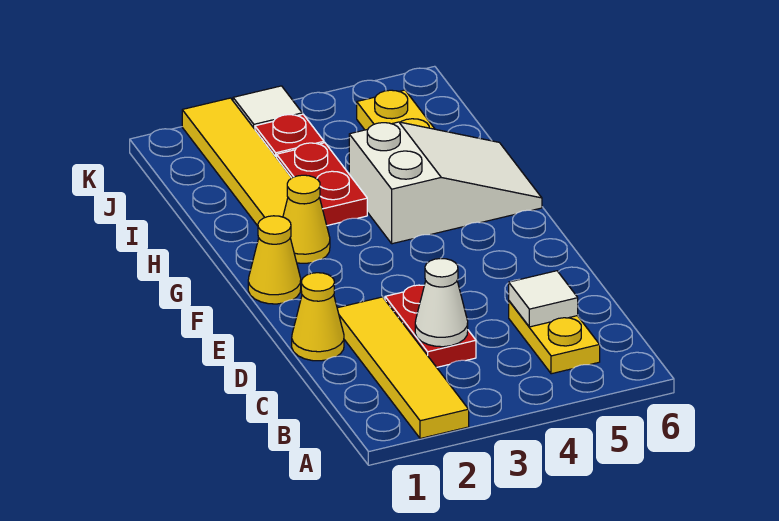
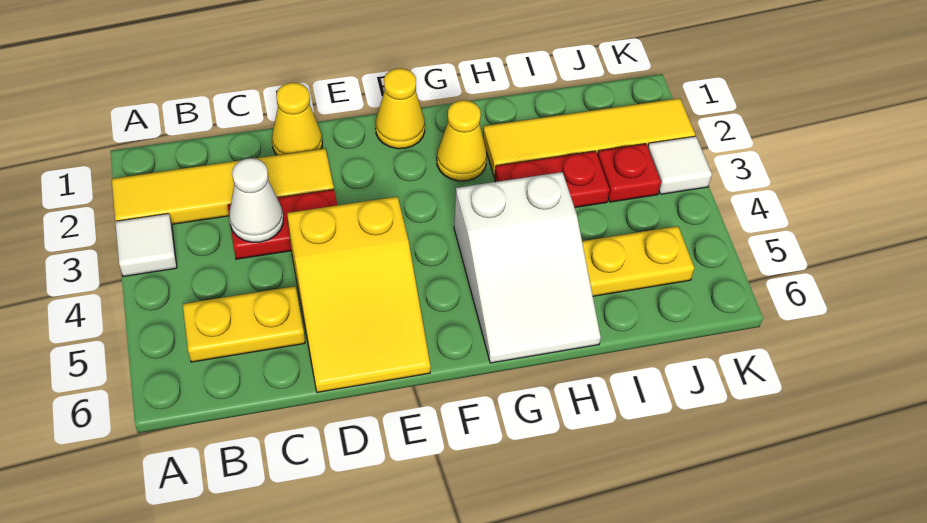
white tile C5 level 2 -> white tile A3 level 1
none -> yellow slope D4:E6 level 1 top 4

